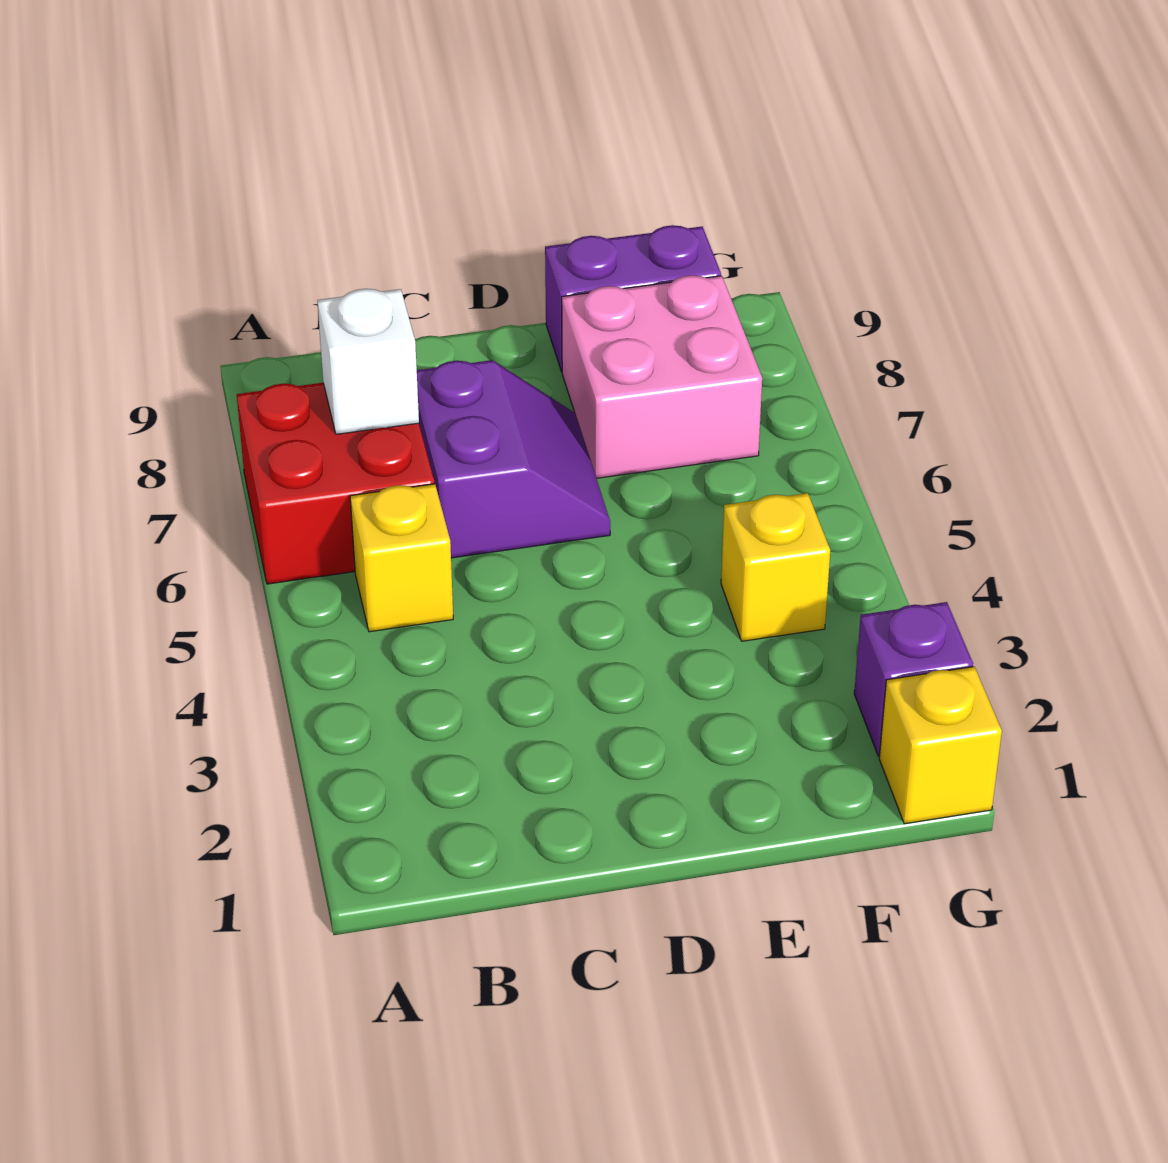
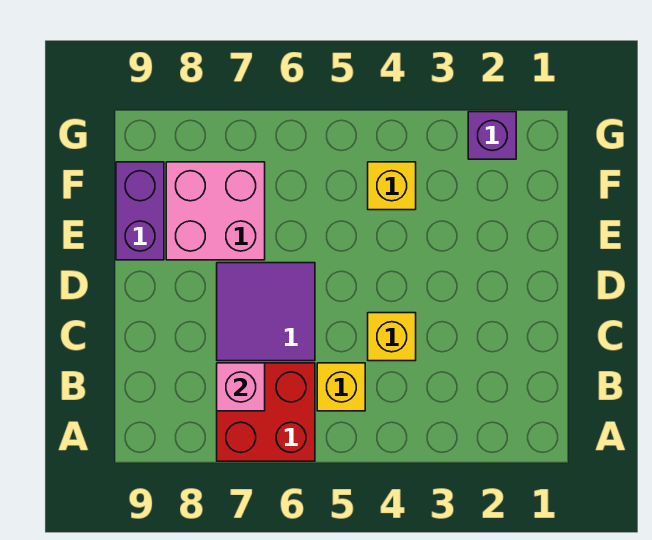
white brick B7 level 2 -> pink brick B7 level 2
purple slope C6:D7 level 1 top C -> purple tile C6:D7 level 1
yellow brick G1 level 1 -> yellow brick C4 level 1

